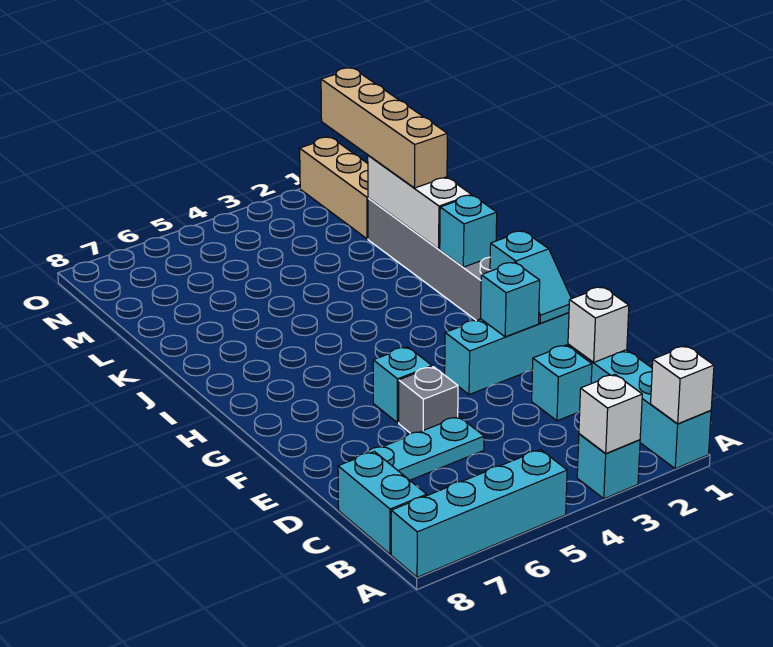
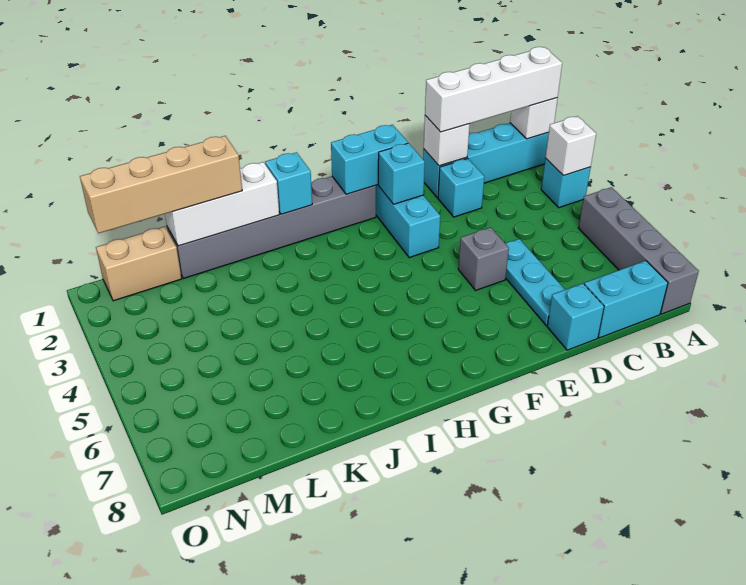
none -> white brick A1:D1 level 3
cyan brick A5:A8 level 1 -> grey brick A5:A8 level 1
cyan slope F1:G1 level 2 top G -> cyan brick F1:G1 level 2
cyan brick F5 level 1 -> cyan brick D8 level 1
tan brick M1:O1 level 1 -> tan brick M1:N1 level 1

